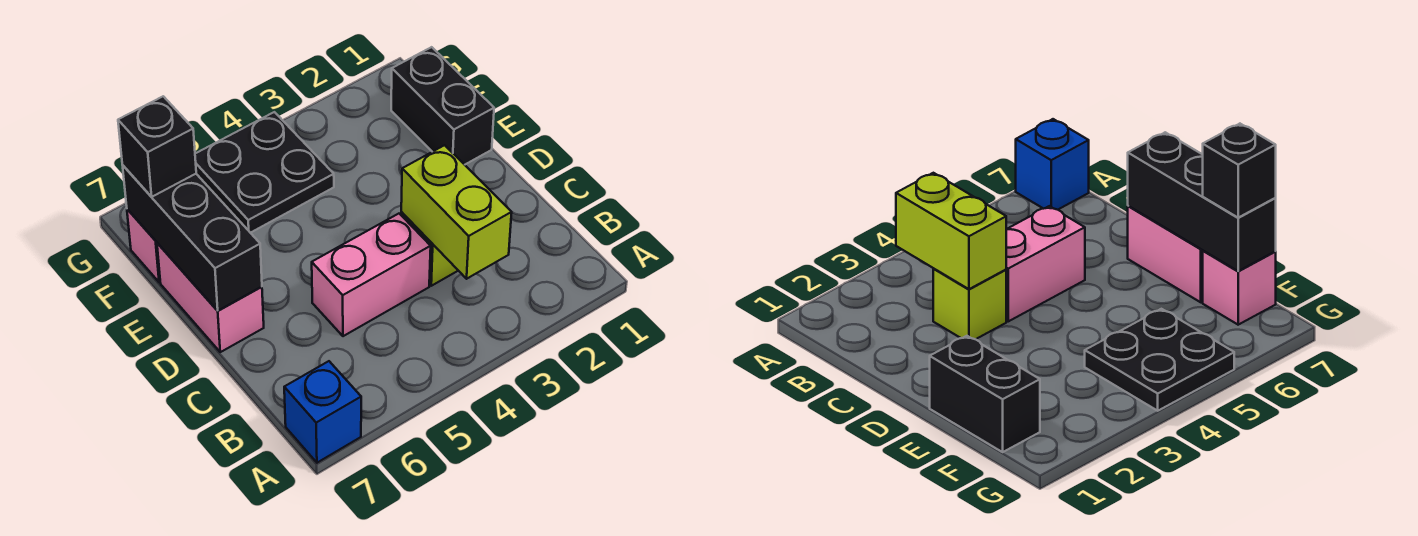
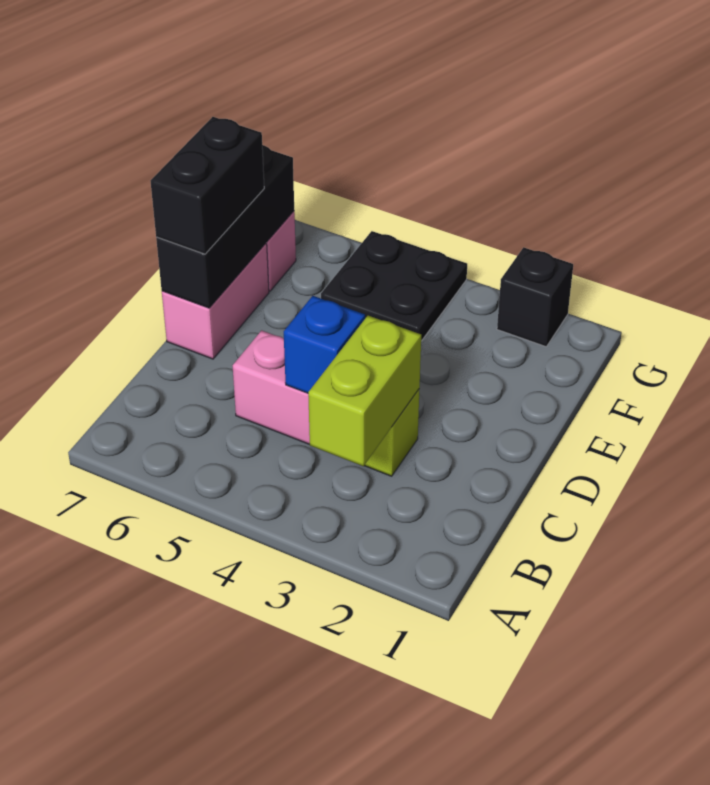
blue brick A7 level 1 -> blue brick C4 level 2
black brick E1:F1 level 1 -> black brick D7:E7 level 3
black brick F7 level 3 -> black brick G2 level 1

